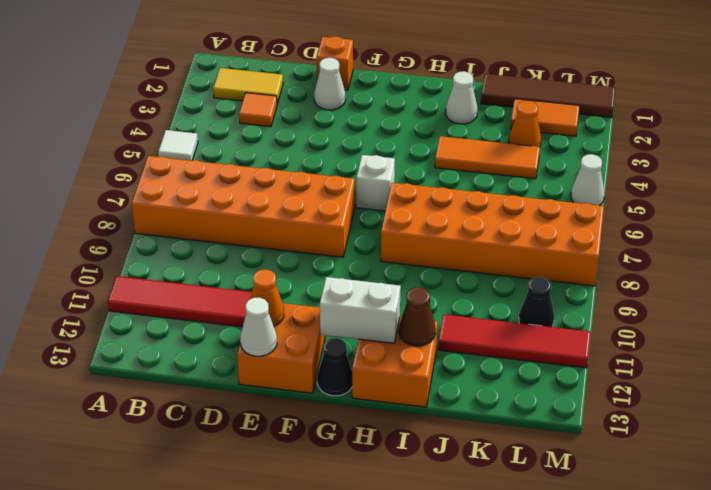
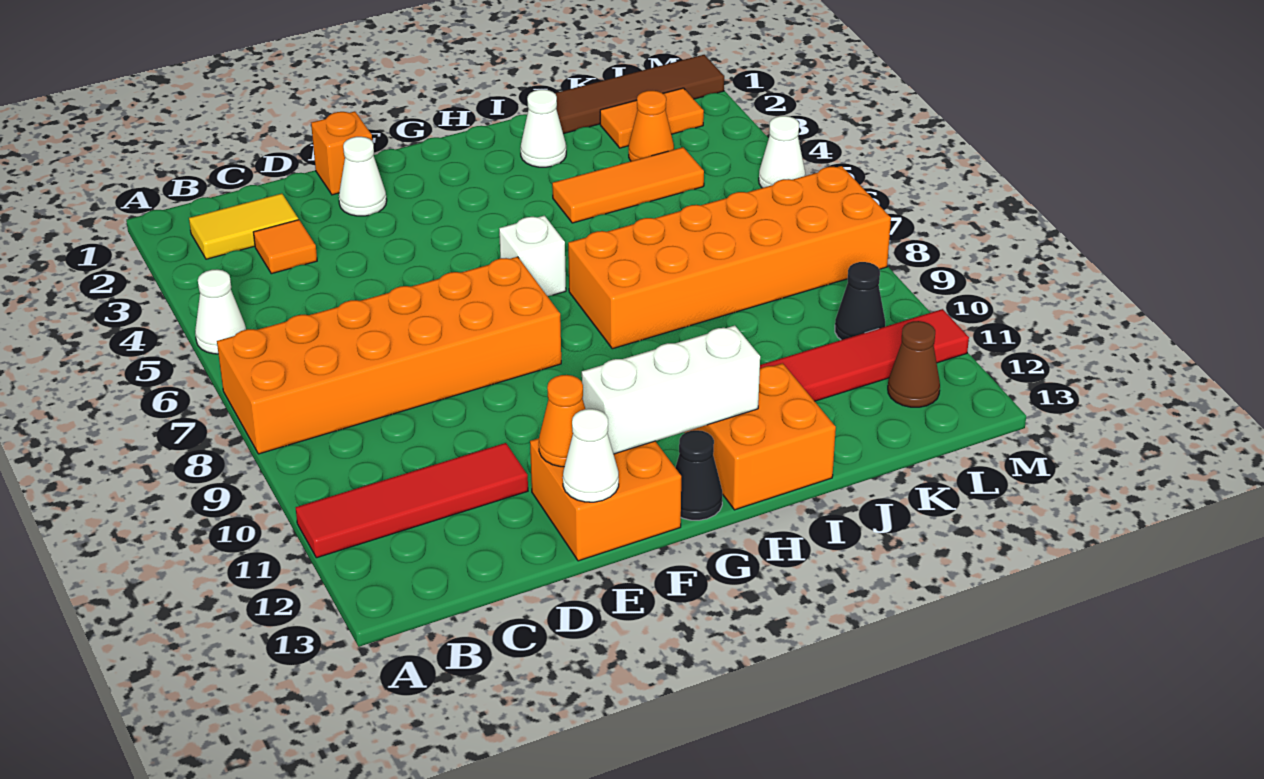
white tile A5 level 1 -> white cone A5 level 1
white brick G12:H12 level 2 -> white brick F12:H12 level 2
brown cone I12 level 2 -> brown cone L12 level 1

